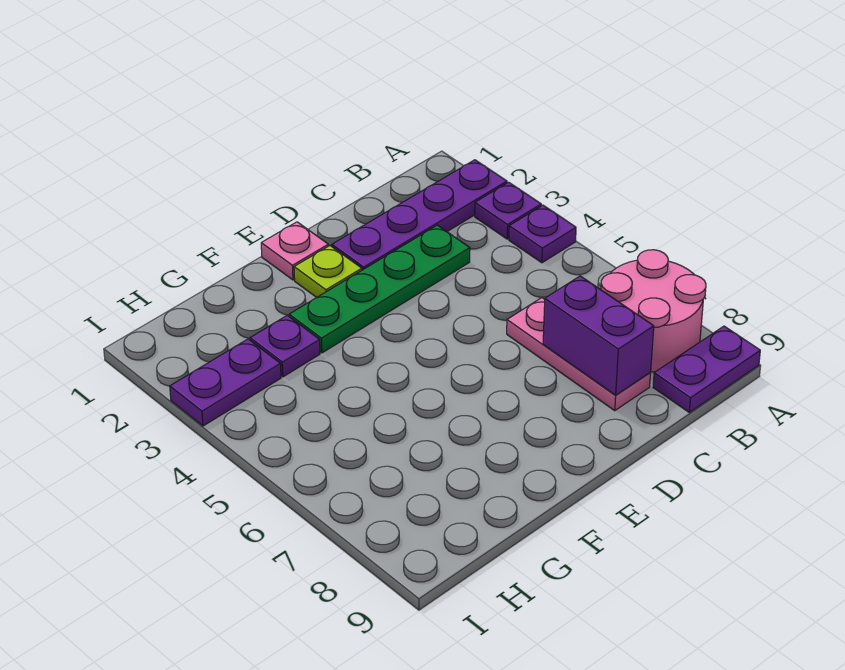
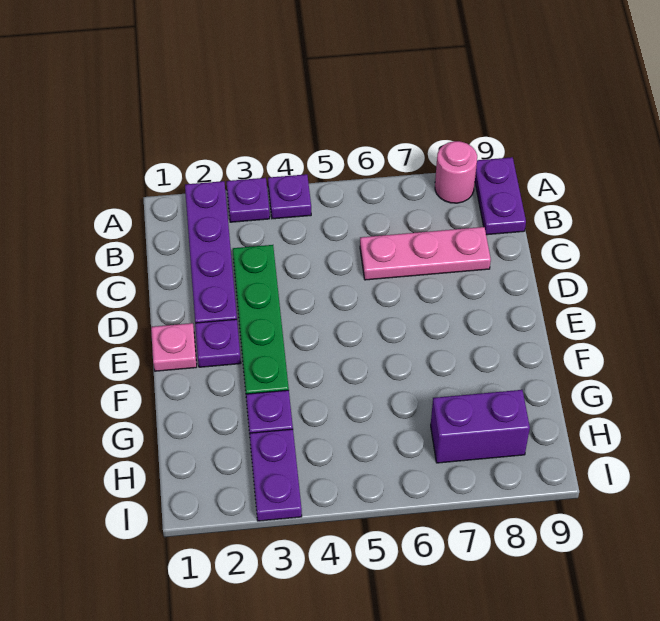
pink round brick A7:B8 level 1 -> pink round brick A8 level 1
purple brick C7:C8 level 2 -> purple brick H7:H8 level 1
lime plate E2 level 1 -> purple plate E2 level 1

